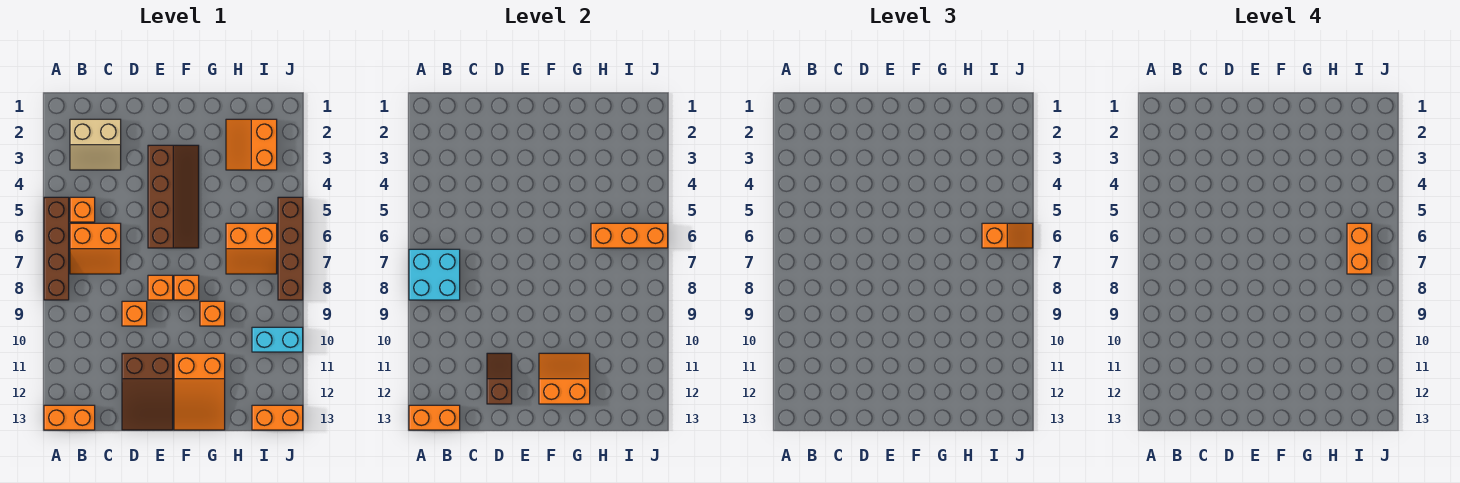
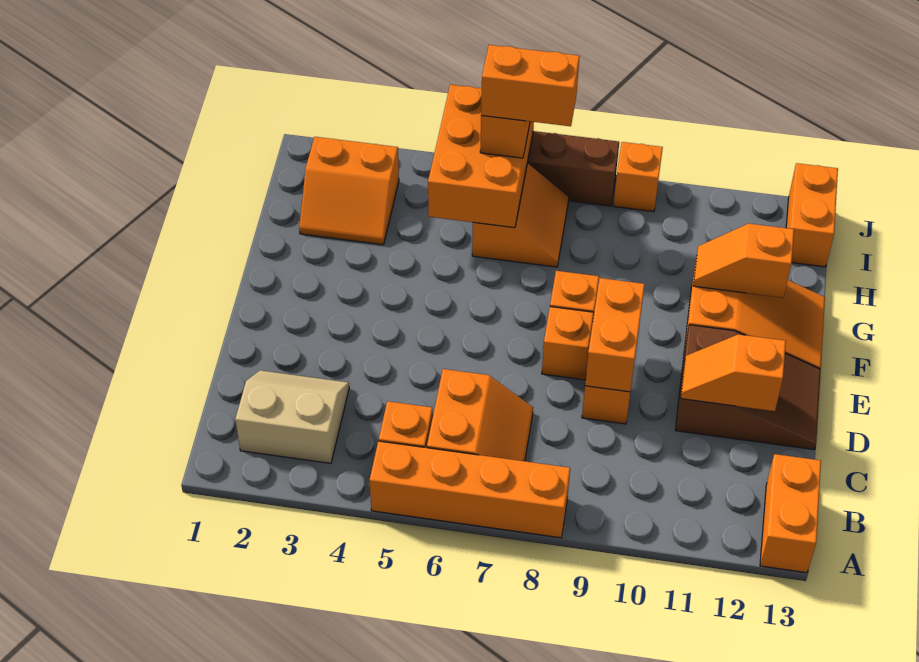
brown brick A5:A8 level 1 -> orange brick A5:A8 level 1
cyan brick A7:B8 level 2 -> none
orange brick A13:B13 level 2 -> orange brick D9:E9 level 2
tan slope B2:C3 level 1 top 2 -> tan slope B2:C3 level 1 top B
brown slope D11:D12 level 2 top 12 -> orange slope D11:D12 level 2 top 12
brown slope E3:F6 level 1 top E -> none
orange slope F11:G12 level 2 top 12 -> orange slope G11:G12 level 2 top 12
orange brick G9 level 1 -> orange brick J9 level 1
orange brick H6:J6 level 2 -> orange brick H5:J6 level 2
cyan brick I10:J10 level 1 -> none

